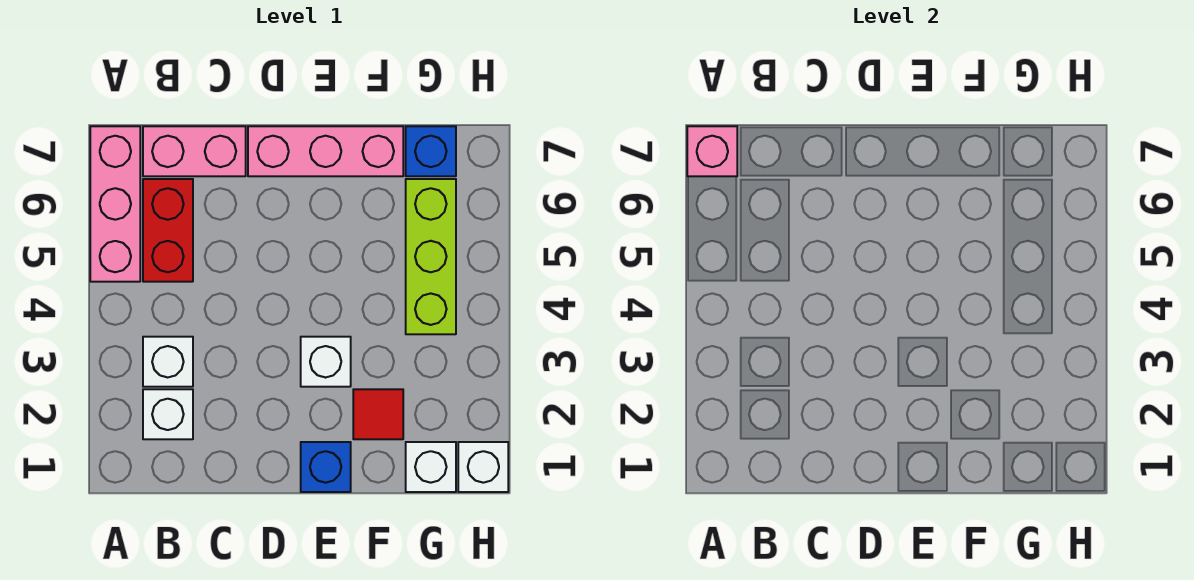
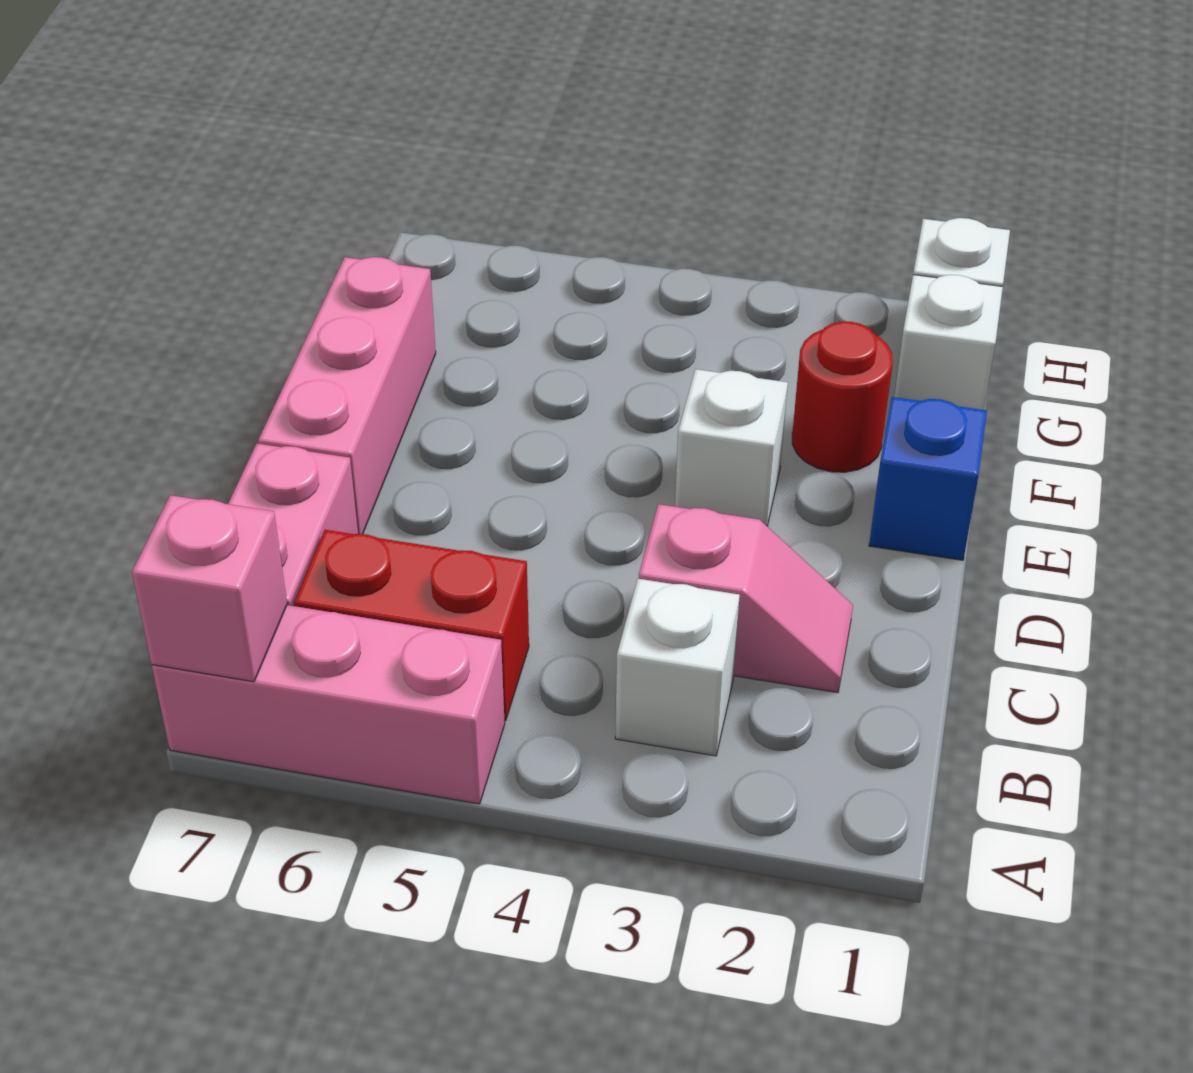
white brick B2 level 1 -> none
none -> pink slope C2:C3 level 1 top 3
red tile F2 level 1 -> red round brick F2 level 1
lime brick G4:G6 level 1 -> none
blue brick G7 level 1 -> none

